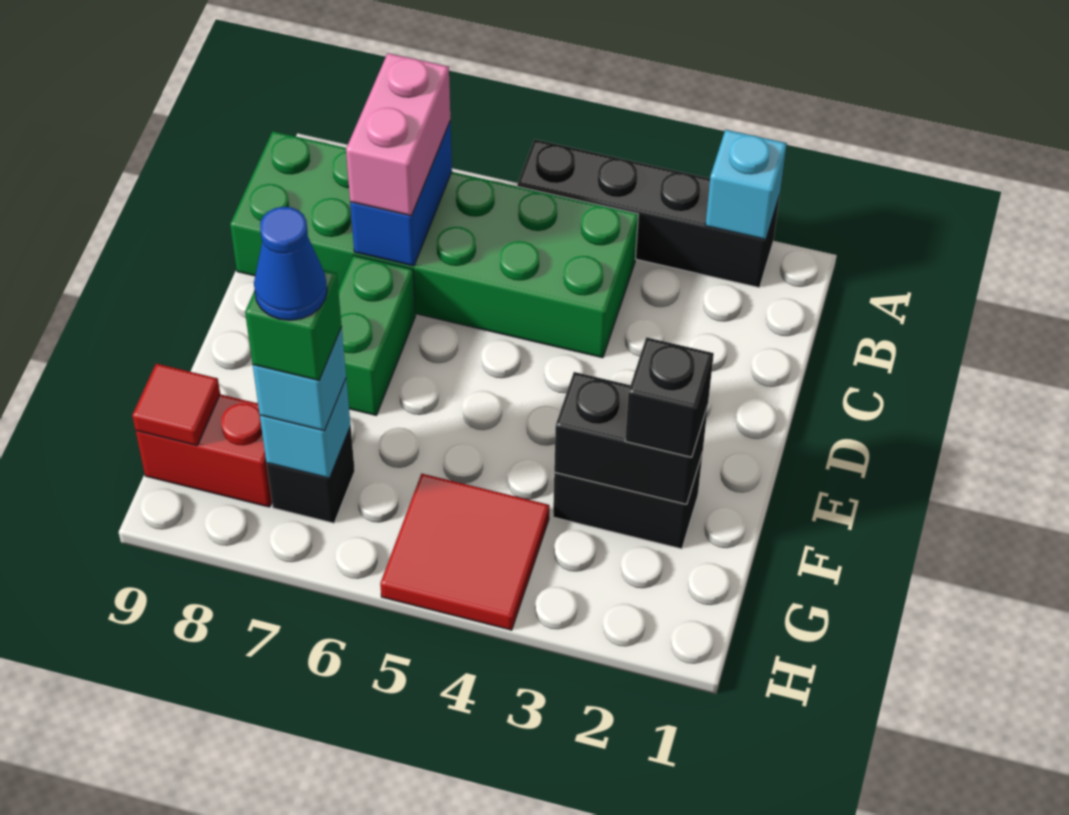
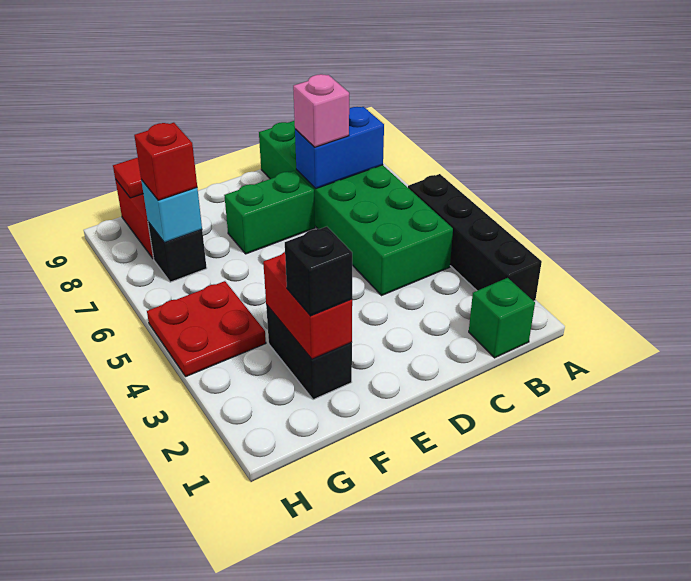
cyan brick A2 level 2 -> none
pink brick B7:C7 level 3 -> pink brick C7 level 3
black brick F2:F3 level 2 -> red brick F2:F3 level 2
red tile G4:H5 level 1 -> red plate G4:H5 level 1
cyan brick G7 level 3 -> red brick G7 level 3
green brick G7 level 4 -> green brick B1 level 1
blue cone G7 level 5 -> none

